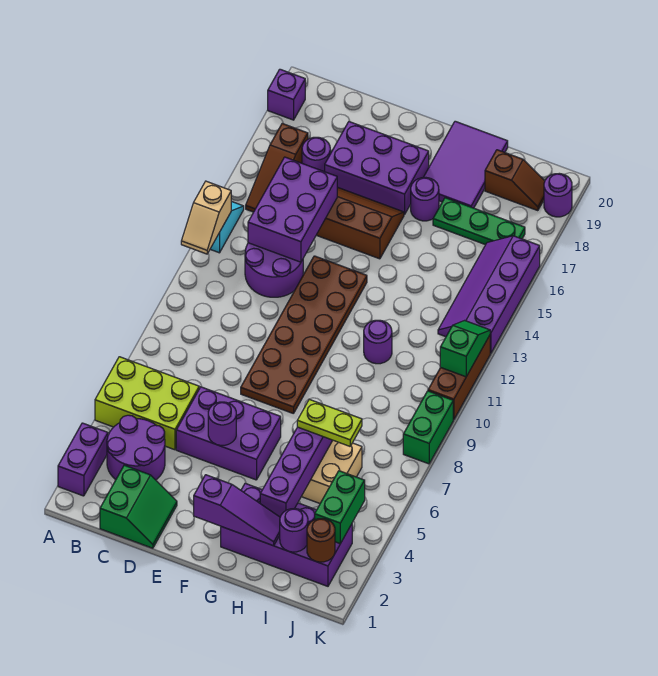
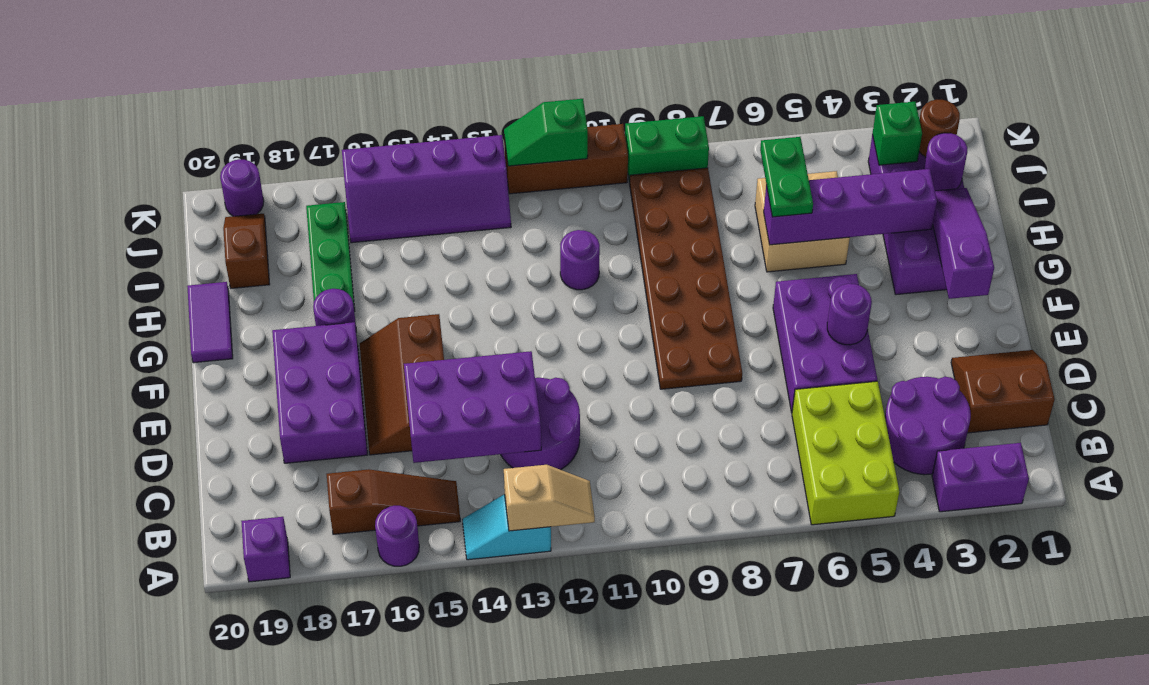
green slope C1:D2 level 1 top C -> brown slope C1:D2 level 1 top C
purple round brick C17 level 1 -> purple round brick A16 level 1
brown plate E8:F13 level 1 -> brown plate E8:J9 level 1
purple tile G18:H20 level 1 -> purple tile G20:H20 level 1
lime plate H6:I6 level 3 -> green plate H6:I6 level 3
green brick J3:J4 level 2 -> green brick J3 level 2

